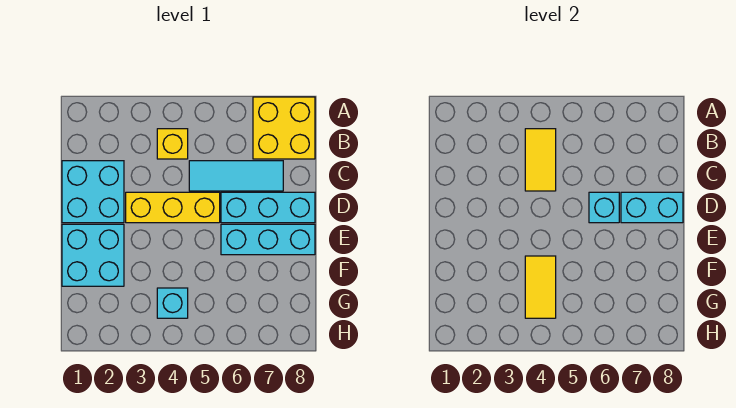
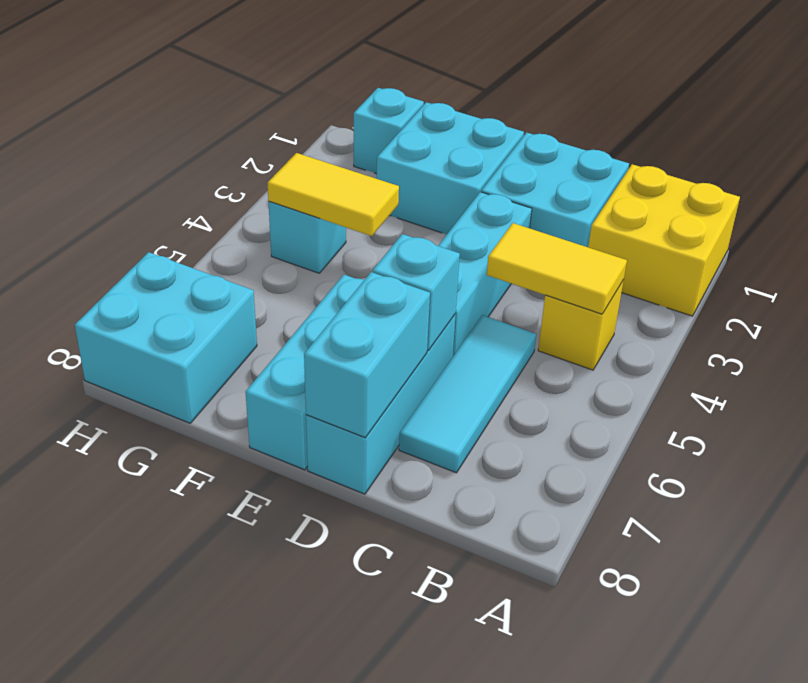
yellow brick A7:B8 level 1 -> yellow brick A1:B2 level 1
yellow brick D3:D5 level 1 -> cyan brick D3:D5 level 1
none -> cyan brick G1 level 1
none -> cyan brick G7:H8 level 1

